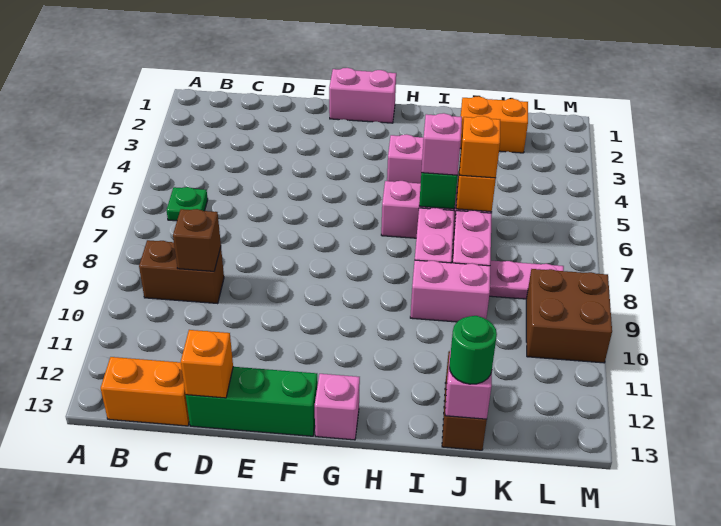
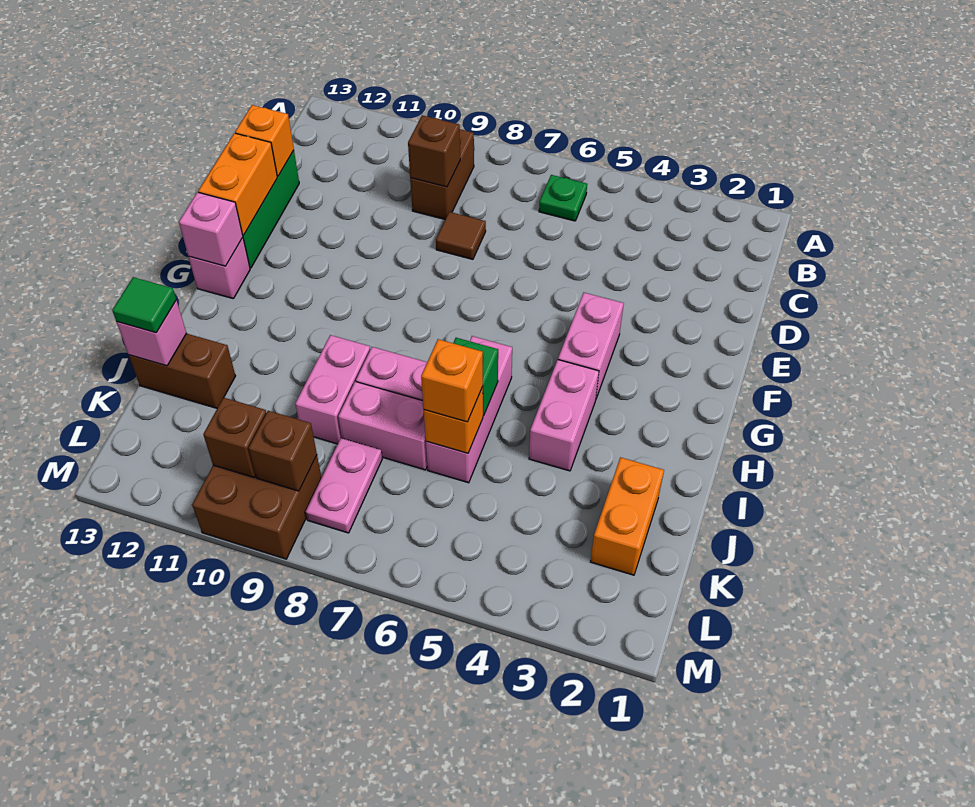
orange brick B13:C13 level 1 -> orange brick E13:F13 level 2
none -> brown tile D8 level 1
pink brick F1:G1 level 1 -> pink brick F4:G4 level 1
pink brick I6 level 3 -> pink brick G13 level 2
green round brick J13 level 3 -> green tile J13 level 3
none -> brown brick L9 level 2
none -> brown brick L10 level 2

